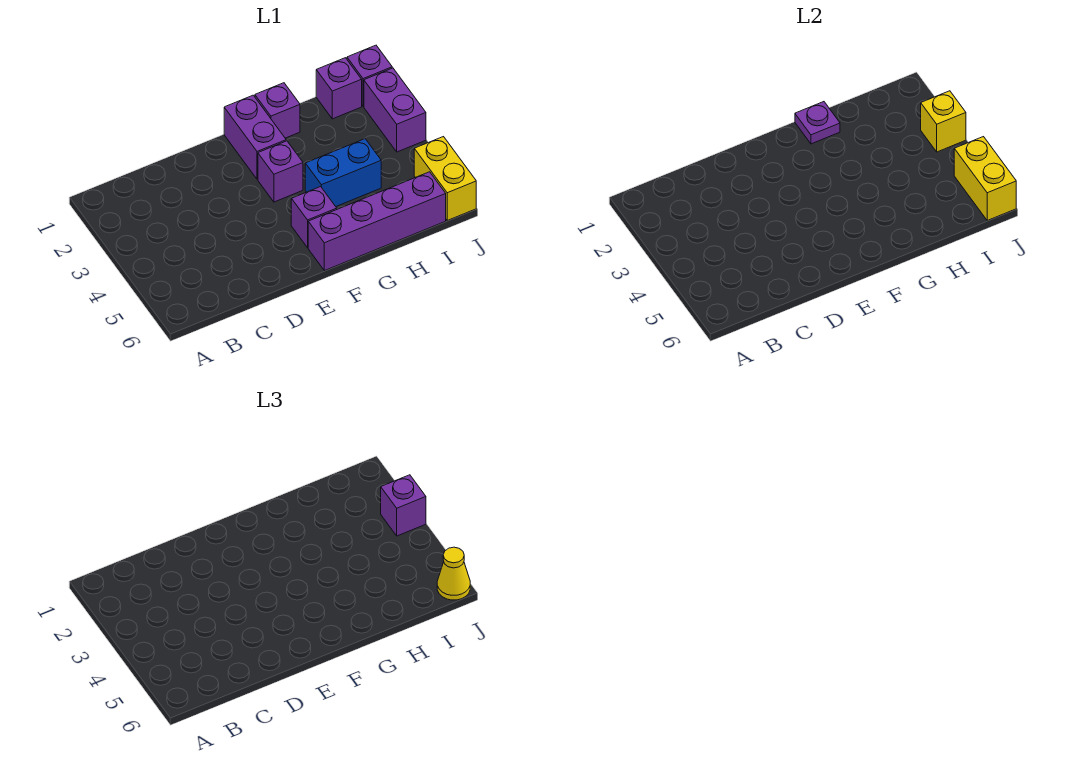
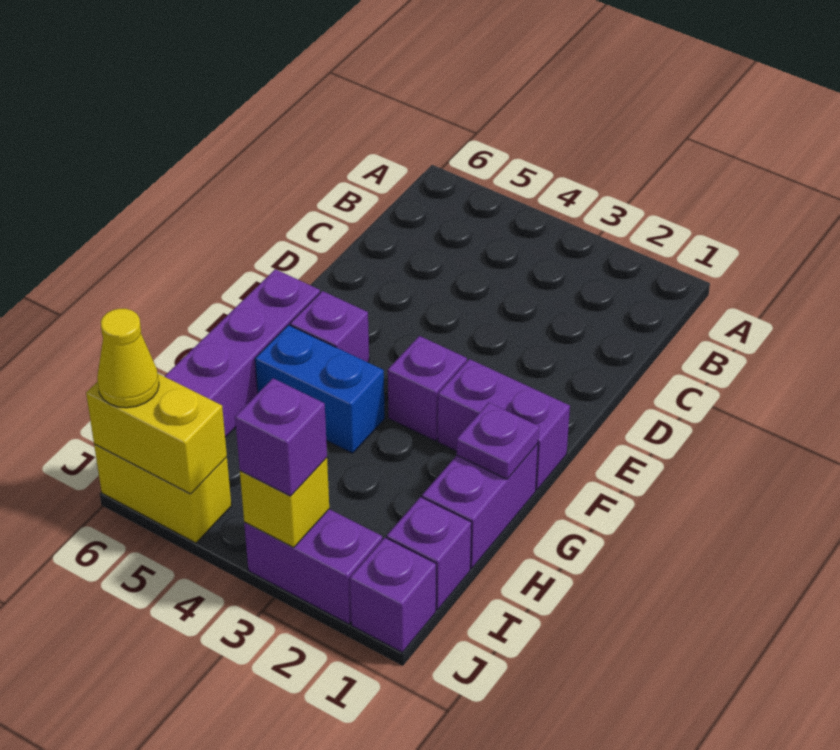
purple brick G1 level 1 -> purple brick G1:H1 level 1
blue brick G4:H4 level 1 -> blue brick G4:G5 level 1

